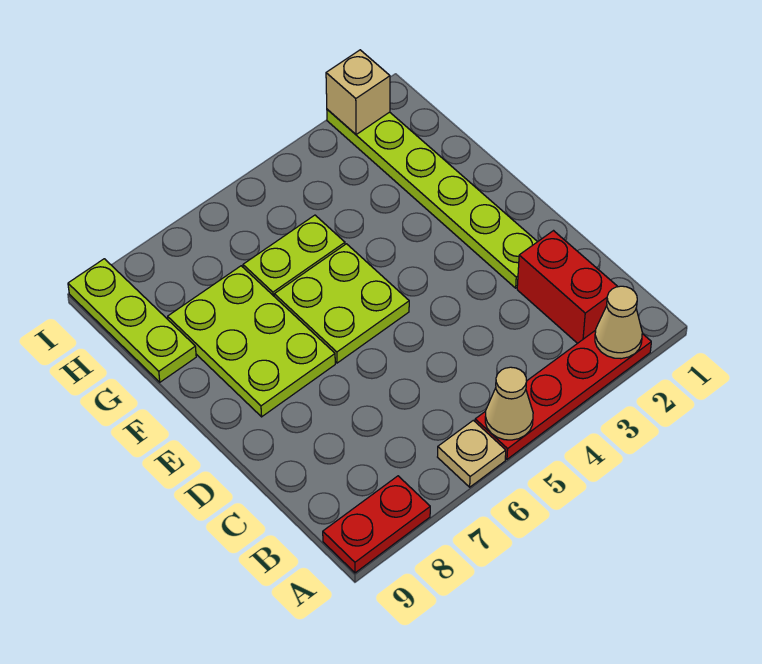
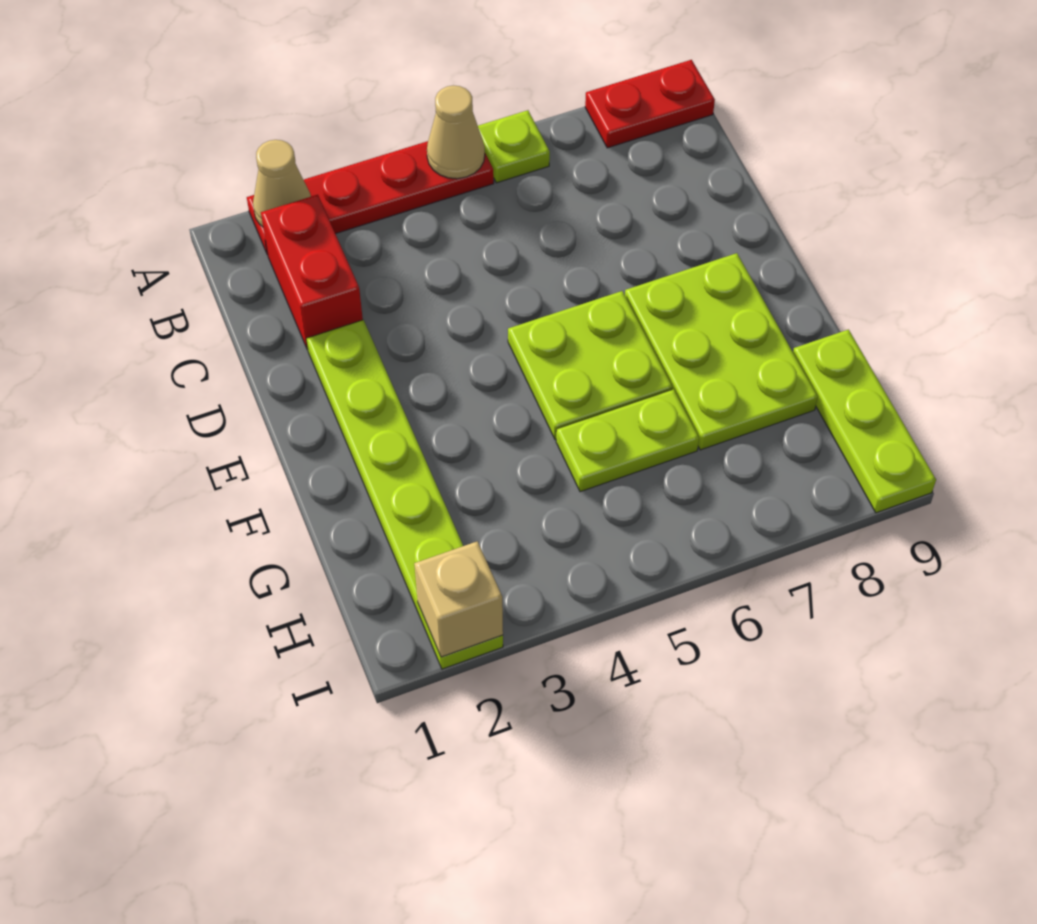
tan plate A6 level 1 -> lime plate A6 level 1

